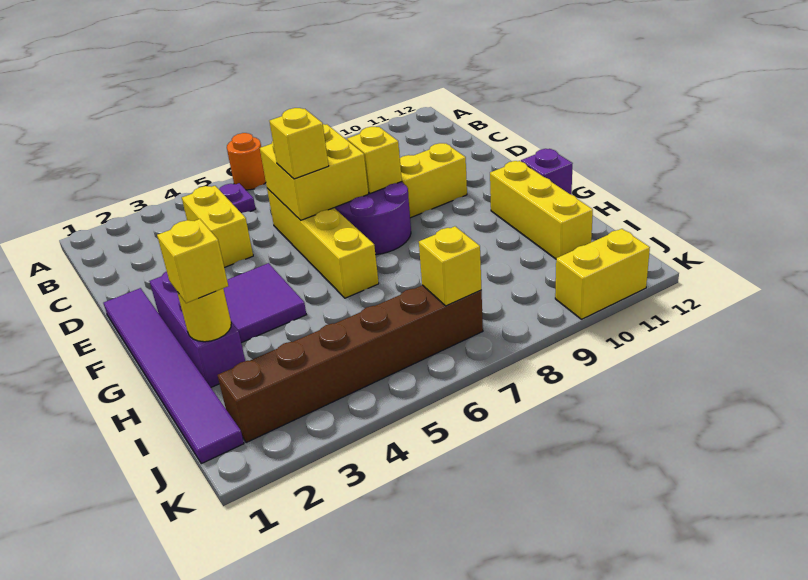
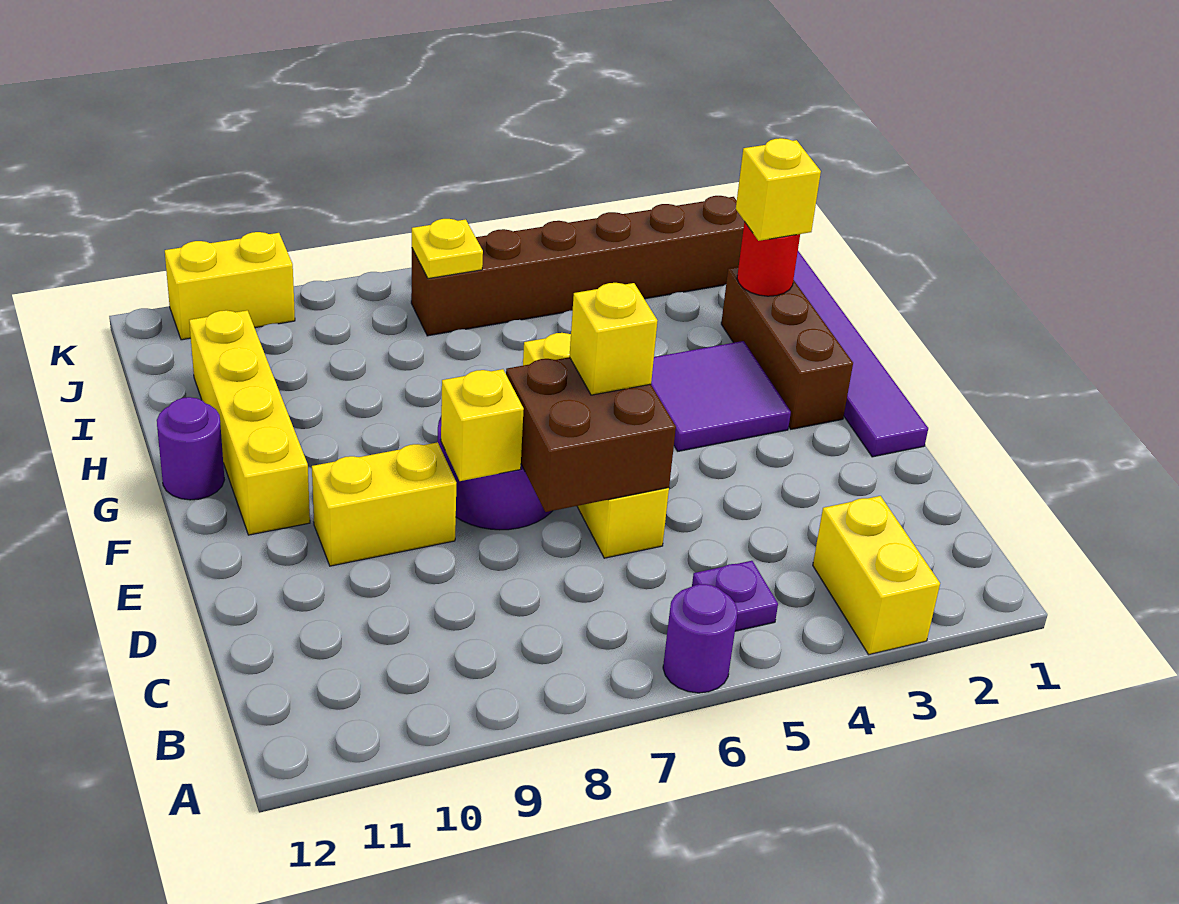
orange round brick A6 level 1 -> purple round brick A6 level 1
yellow brick C4:D4 level 1 -> yellow brick A3:B3 level 1
yellow brick D6:E7 level 2 -> brown brick D6:E7 level 2
purple brick F2:H2 level 1 -> brown brick F2:H2 level 1
yellow brick G11:I11 level 1 -> yellow brick F11:I11 level 1
purple brick G12 level 1 -> purple round brick G12 level 1
yellow round brick H2 level 2 -> red round brick H2 level 2
yellow brick J7 level 2 -> yellow plate J7 level 2

